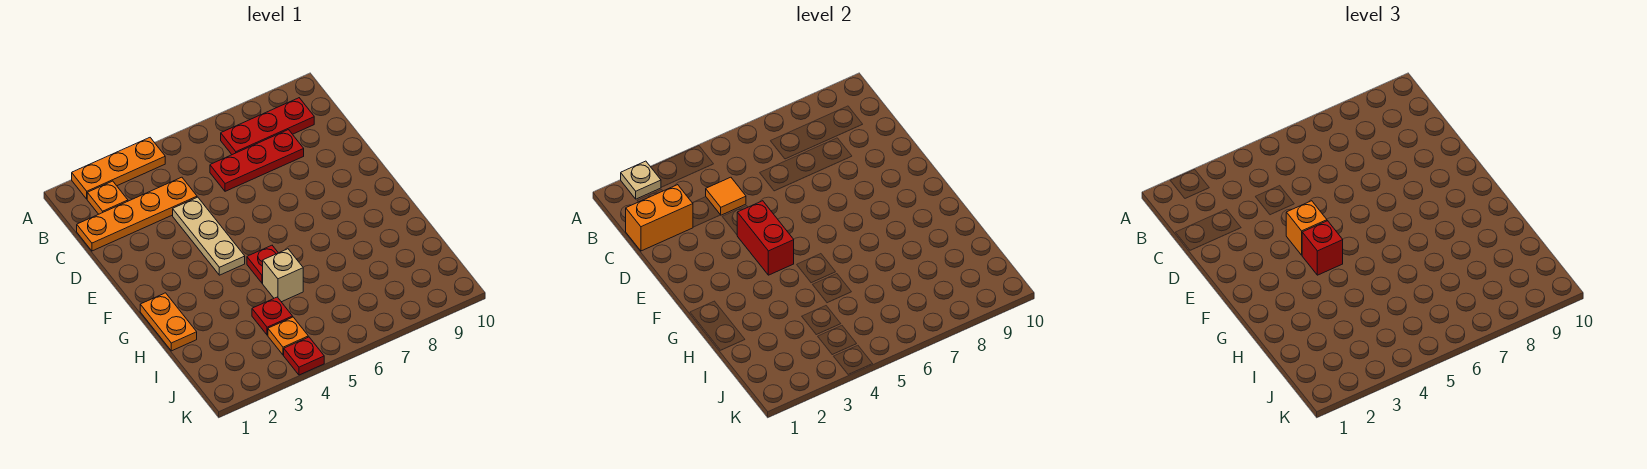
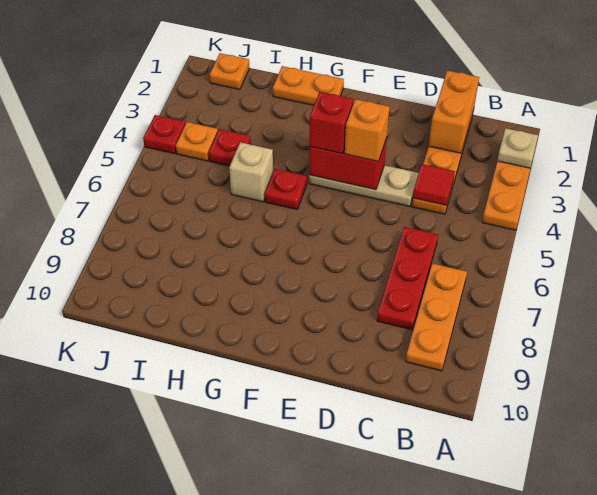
orange plate B2 level 1 -> orange plate J1 level 1
red plate B7:B9 level 1 -> orange plate B7:B9 level 1
orange tile C4 level 2 -> red tile C4 level 2

